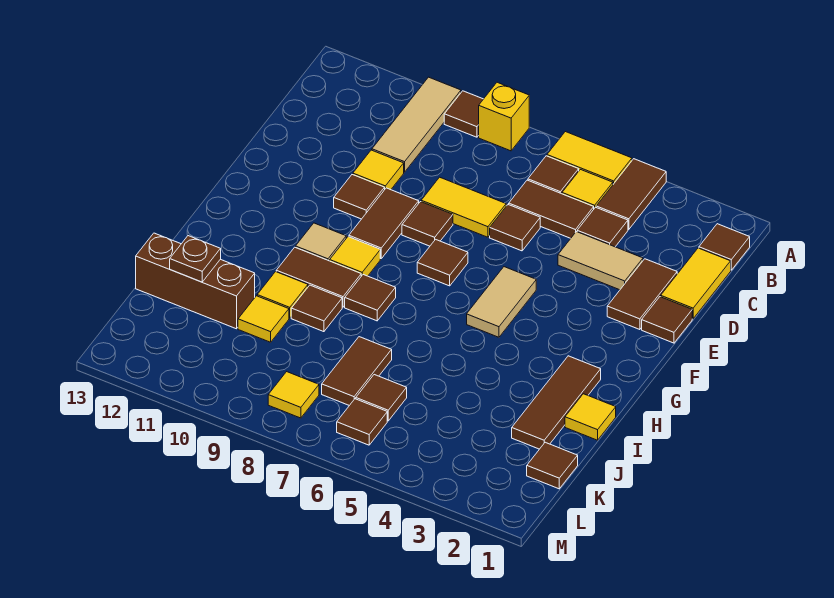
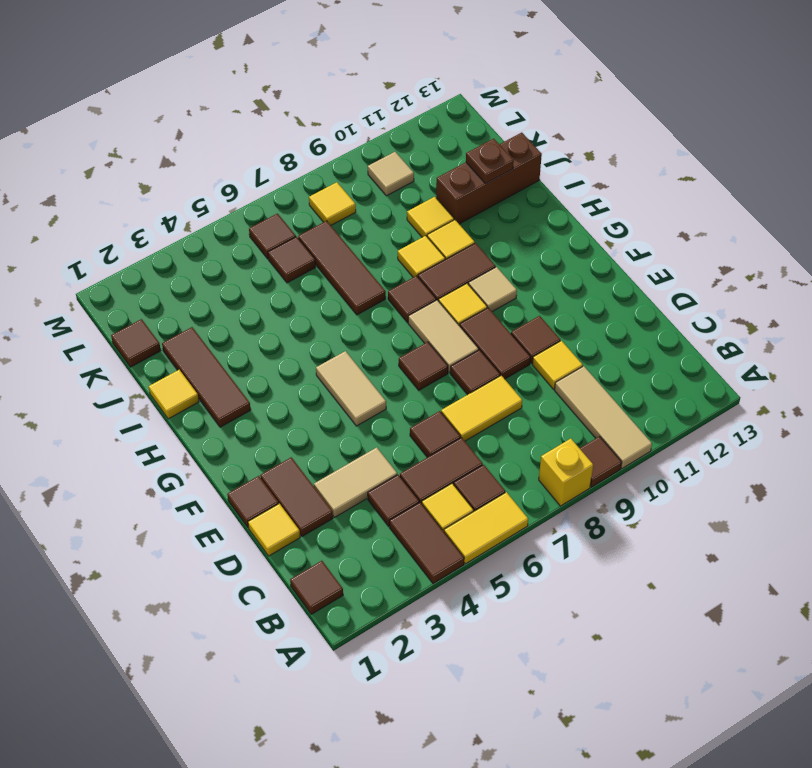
yellow tile C1:D1 level 1 -> yellow tile D1 level 1
none -> tan tile F8:G8 level 1
brown tile I9 level 1 -> yellow tile I9 level 1
brown tile J7:K7 level 1 -> brown tile I7:K7 level 1
none -> tan tile L10 level 1

